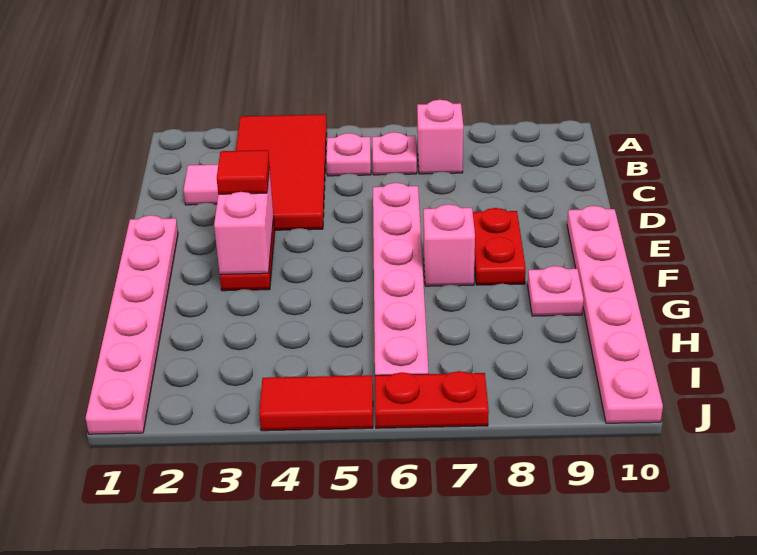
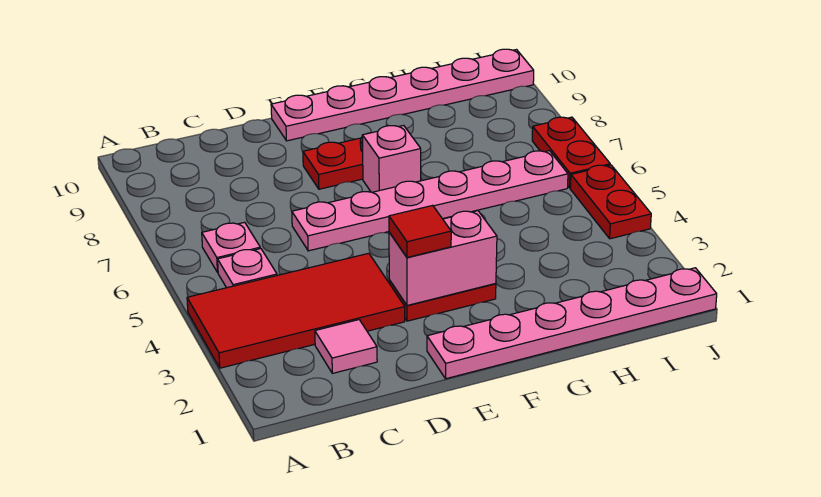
pink brick B7 level 1 -> none
pink plate G9 level 1 -> none
red tile J4:J5 level 1 -> red plate J4:J5 level 1

